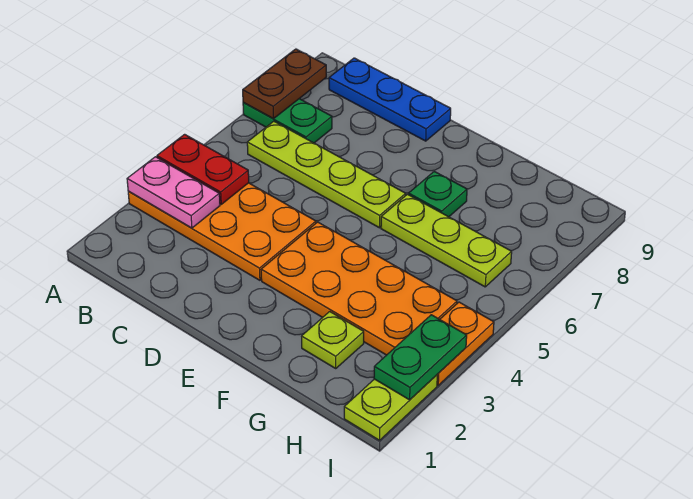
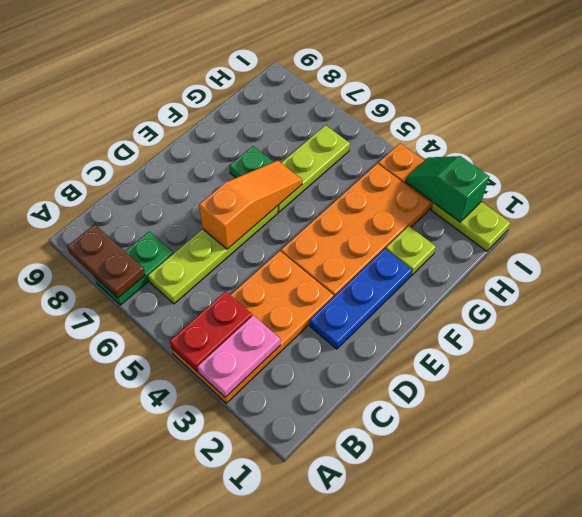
blue plate B9:D9 level 1 -> blue plate D2:F2 level 1
none -> orange slope D6:F6 level 2 top D
green plate I2:I3 level 2 -> green slope I2:I3 level 2 top 2

